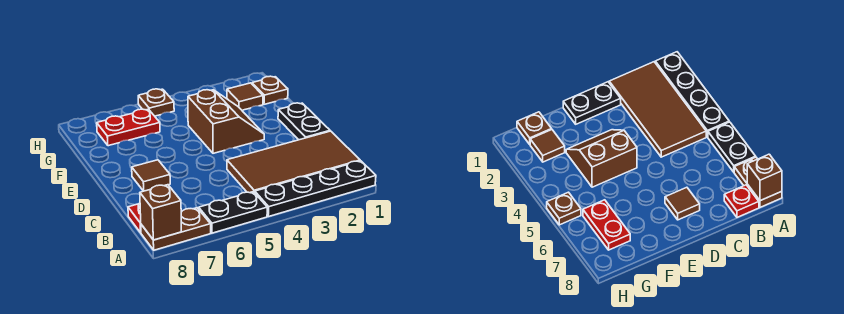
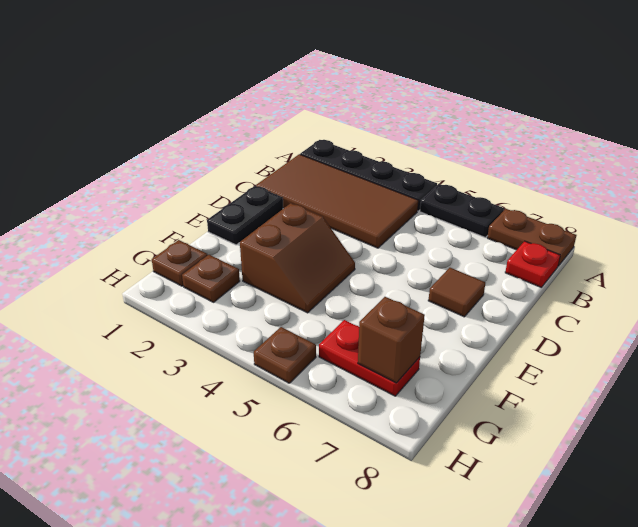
brown brick A8 level 2 -> brown brick G7 level 2
brown slope E3:F4 level 1 top 4 -> brown slope E3:F4 level 1 top 3
brown tile G2 level 1 -> brown plate G2 level 1

